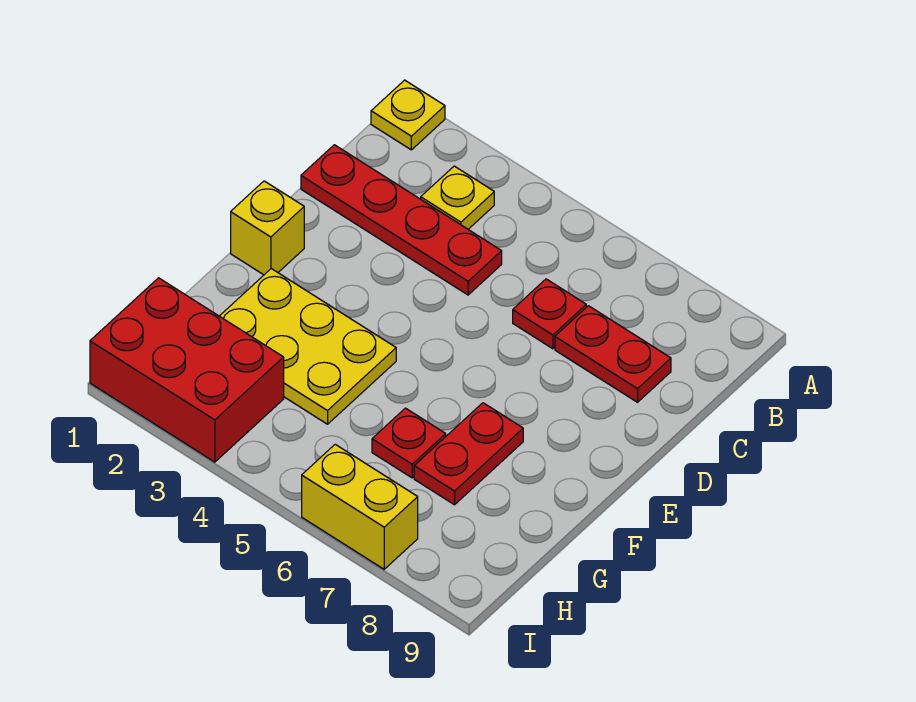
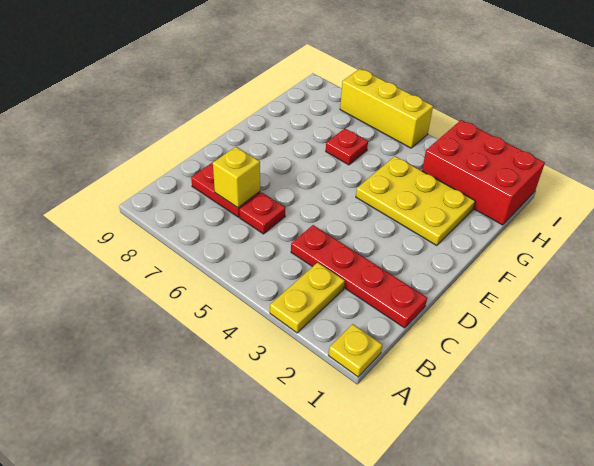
yellow plate B3 level 1 -> yellow plate A3:B3 level 1
yellow brick E1 level 1 -> yellow brick C7 level 2
red plate F7:G7 level 1 -> none
yellow brick I6:I7 level 1 -> yellow brick I5:I7 level 1

